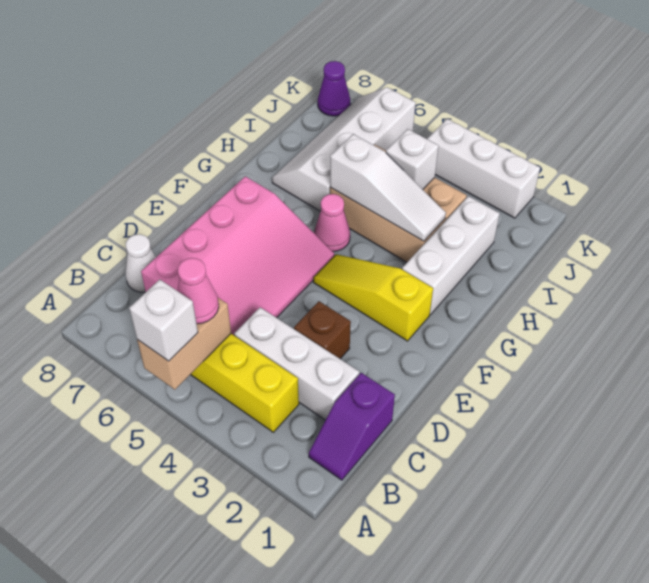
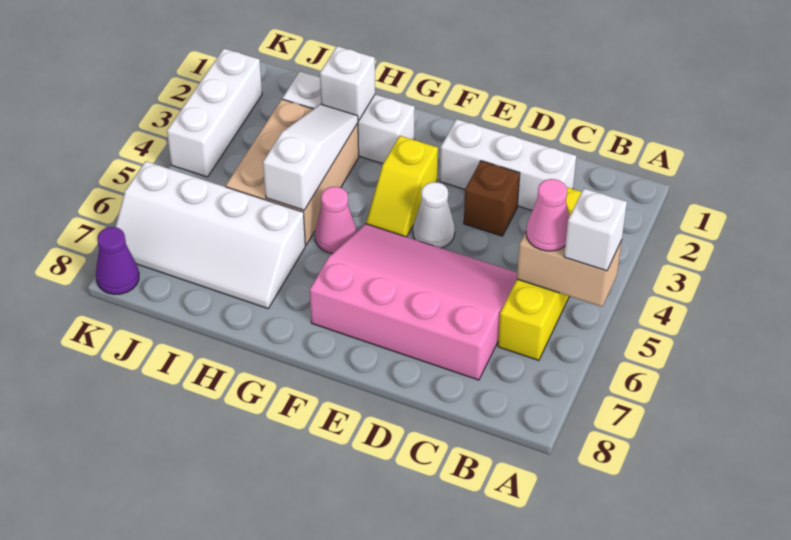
purple slope B1:C1 level 1 top C -> none
white brick C2:C4 level 1 -> white brick C2:E2 level 1
white cone C8 level 1 -> white cone E4 level 1
yellow slope F2:F4 level 1 top 2 -> yellow slope F3:F4 level 1 top 3
white brick I4 level 2 -> white brick H2 level 2

